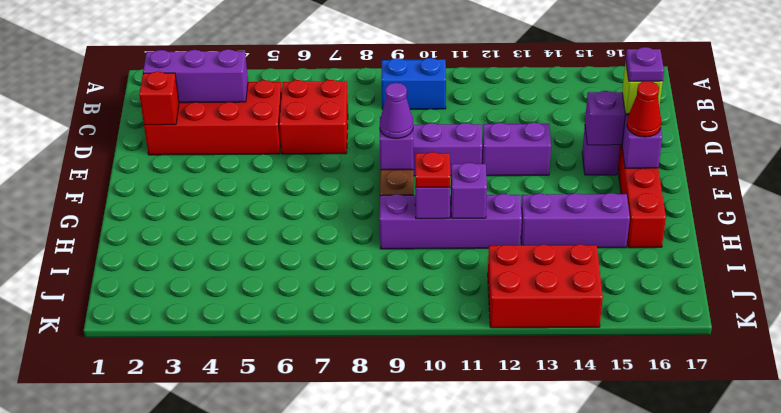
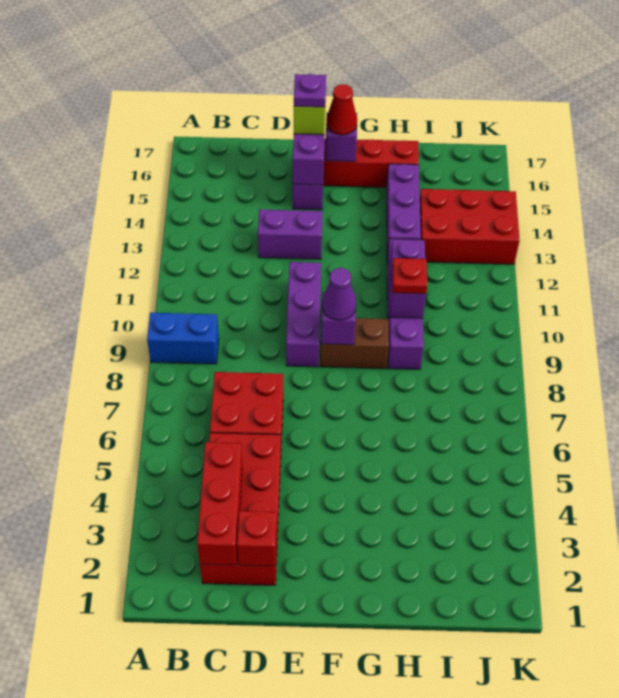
blue brick B9:B10 level 1 -> blue brick A9:B9 level 1
purple brick C2:C4 level 2 -> red brick C2:C4 level 2
purple brick E12:E13 level 1 -> purple brick D13:E13 level 1
red brick J12:K14 level 1 -> red brick I13:K14 level 1

